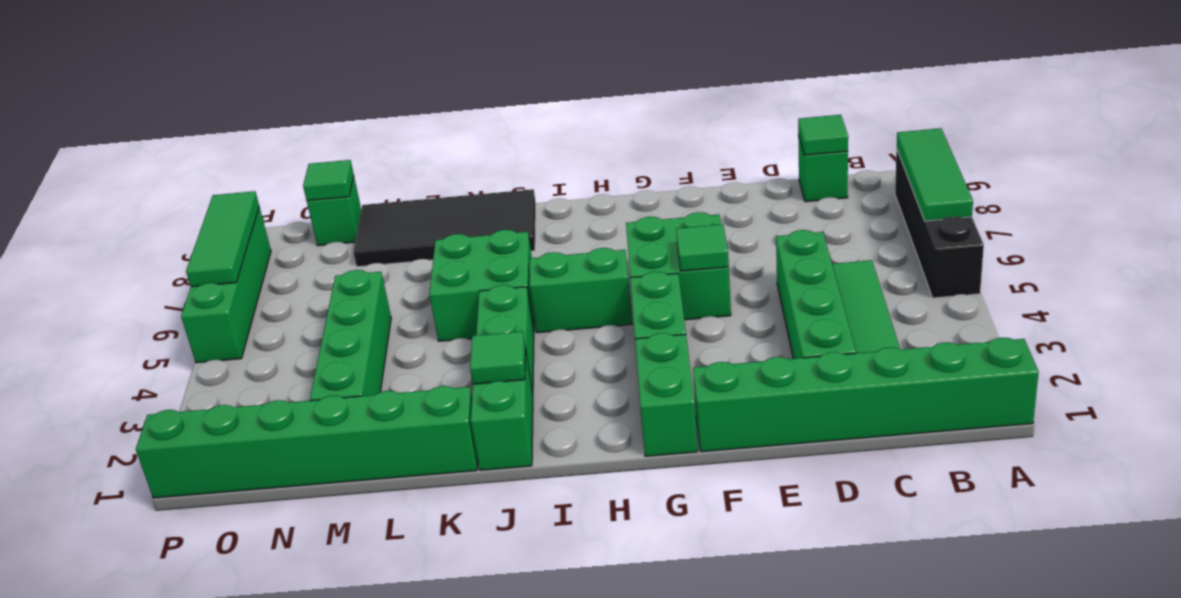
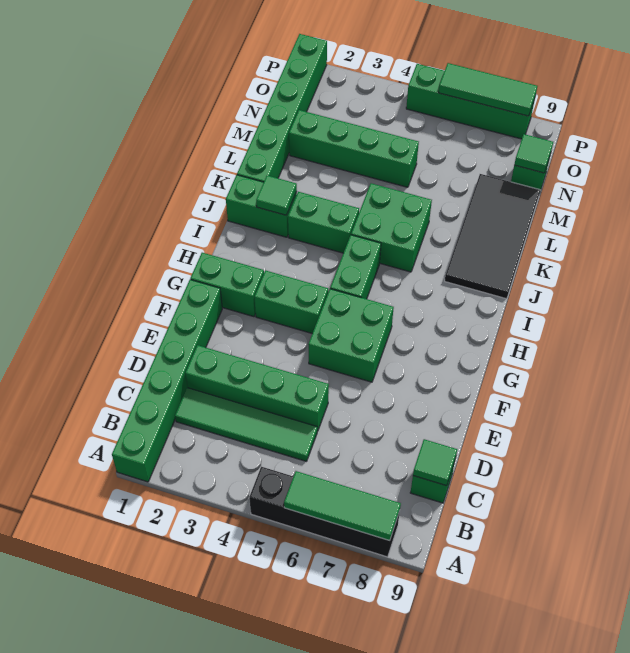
green tile F5 level 2 -> none

